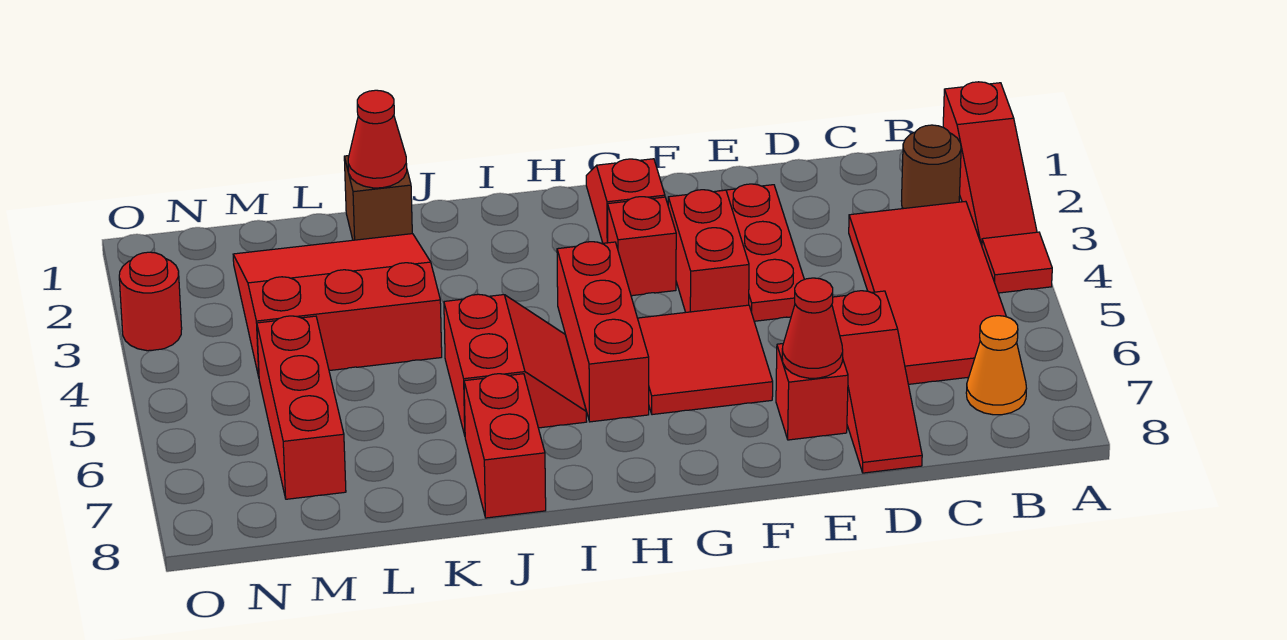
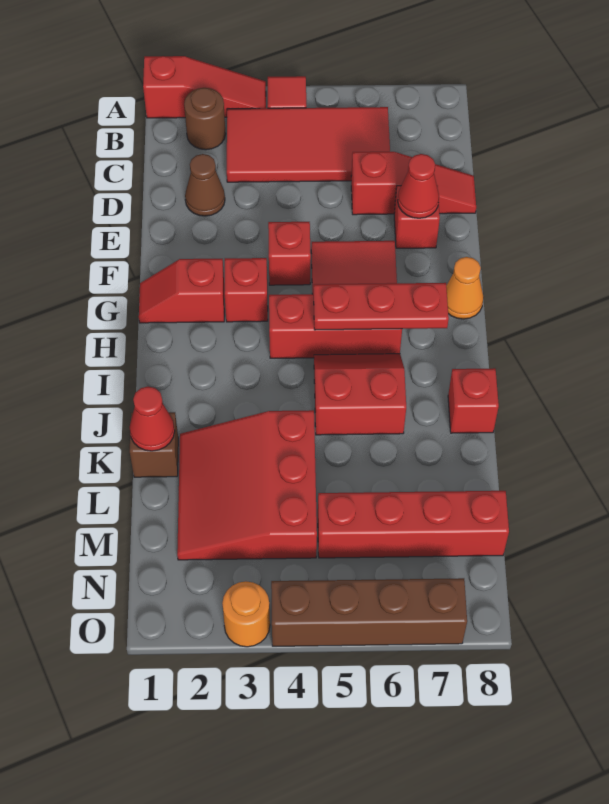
orange cone B7 level 1 -> orange cone G8 level 1
none -> brown cone D2 level 1
red plate E2:E4 level 1 -> red plate H5:H7 level 2
red brick F3:F4 level 1 -> red brick F4 level 1
red brick J7:J8 level 1 -> red brick J8 level 1
red brick M5:M7 level 1 -> red brick M5:M8 level 1
red round brick O3 level 1 -> orange round brick O3 level 1
none -> brown brick O4:O7 level 1

